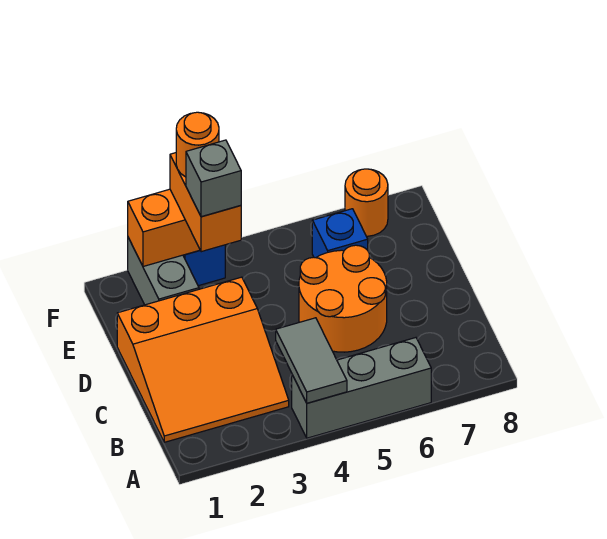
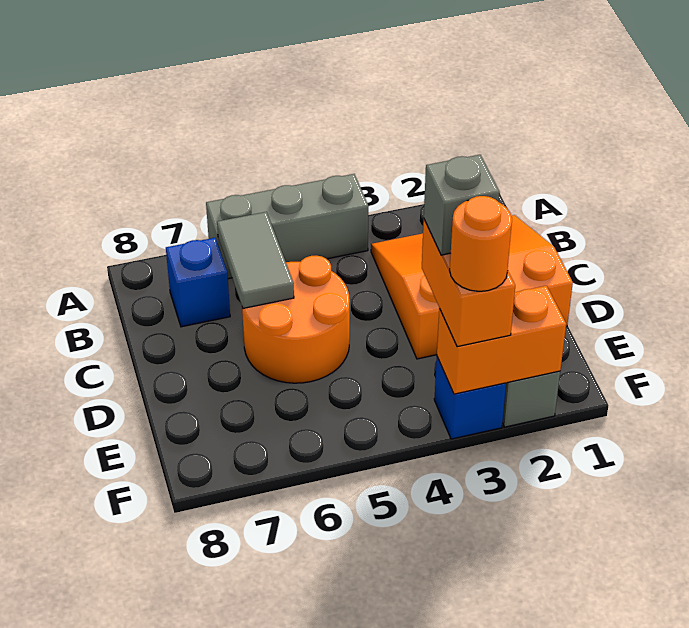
grey tile A4:B4 level 2 -> grey tile B6:C6 level 2
blue brick E6 level 1 -> blue brick B7 level 1
orange round brick F7 level 1 -> none

